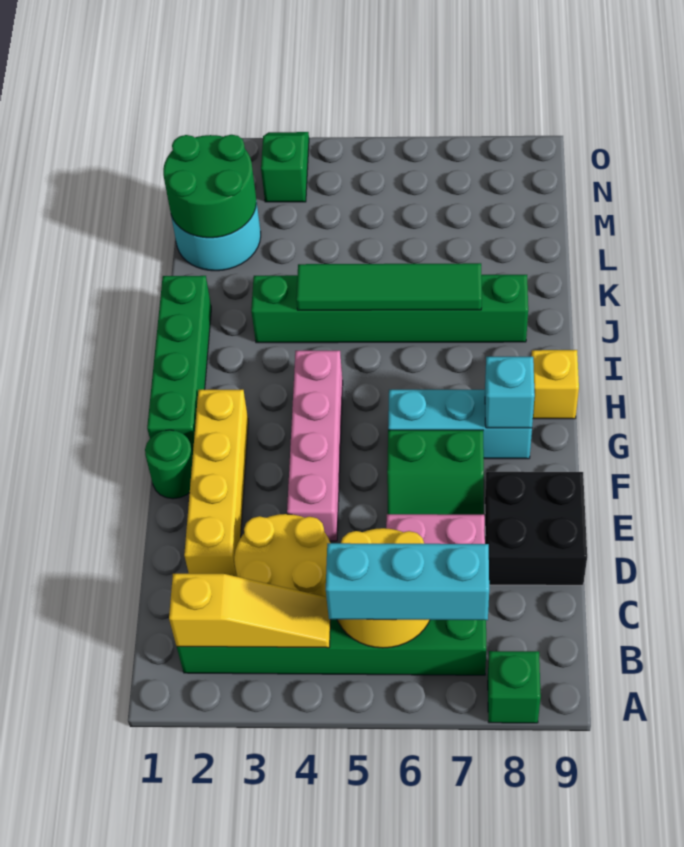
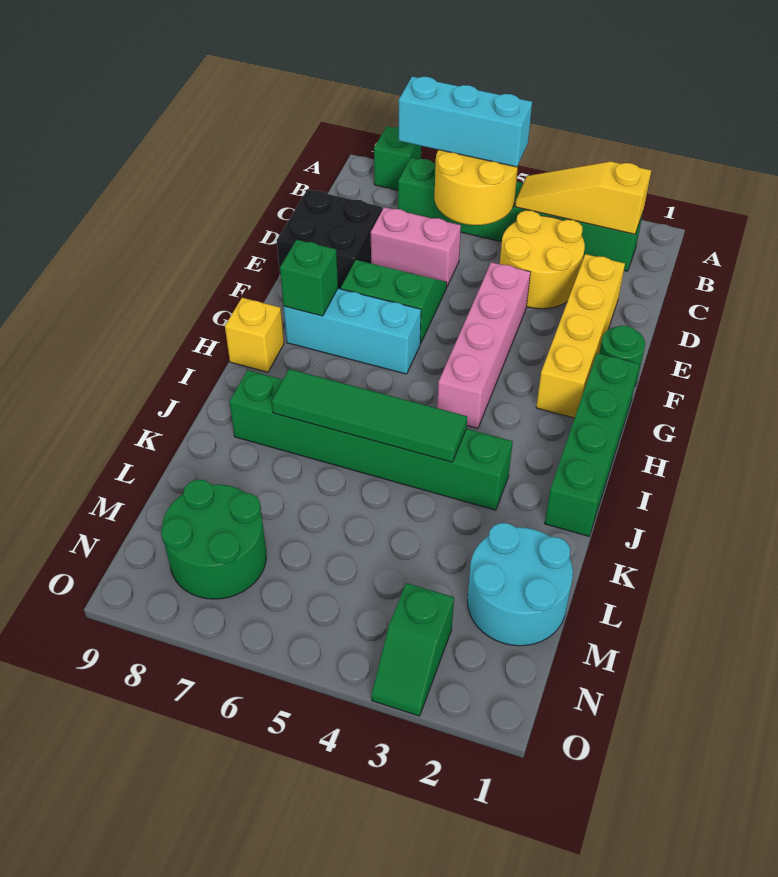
cyan brick G8 level 2 -> green brick G8 level 2
green round brick L1:M2 level 2 -> green round brick M7:N8 level 1

